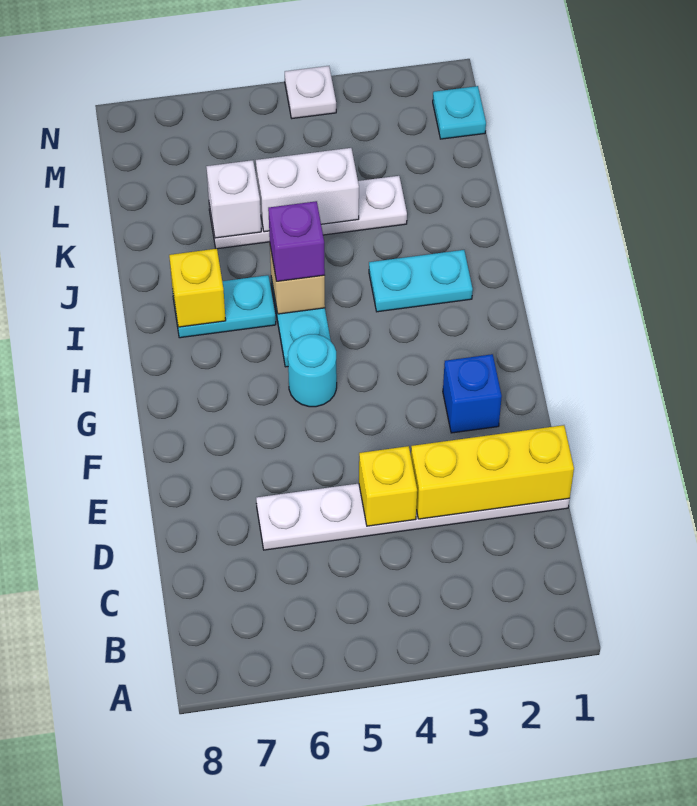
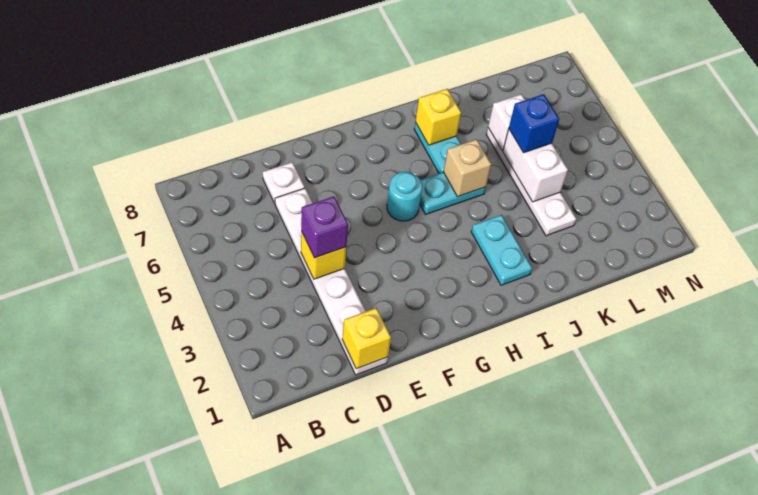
yellow brick D1:D3 level 2 -> yellow brick D1 level 2
blue brick F2 level 1 -> blue brick K5 level 3
purple brick I5 level 3 -> purple brick D4 level 3
cyan plate M1 level 1 -> none
white plate N4 level 1 -> white plate D7 level 1

